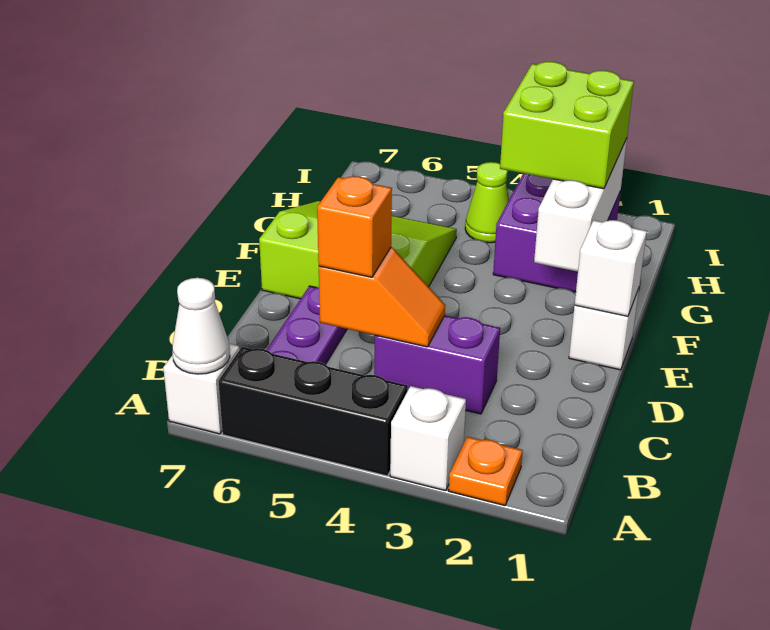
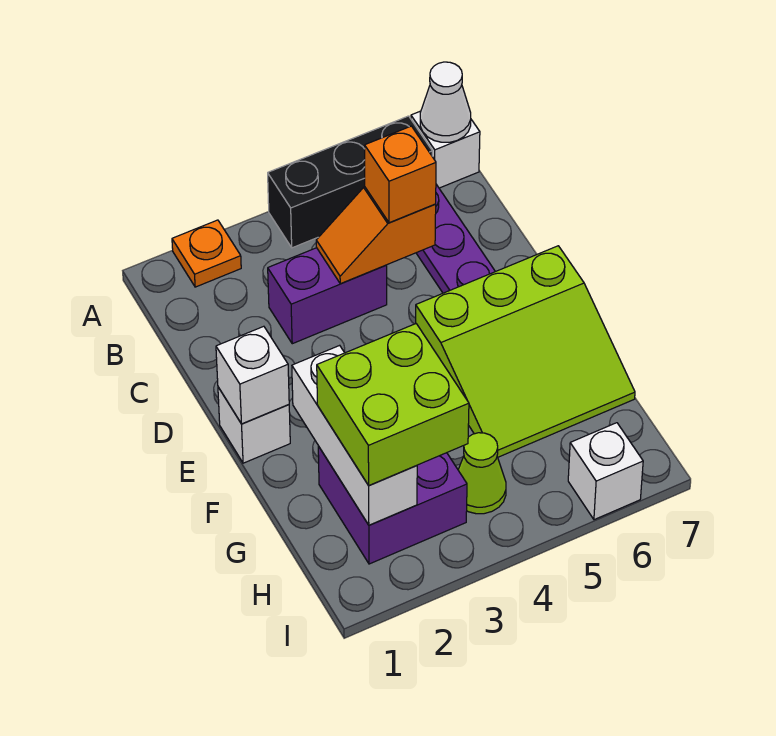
white brick A3 level 1 -> white brick I6 level 1

